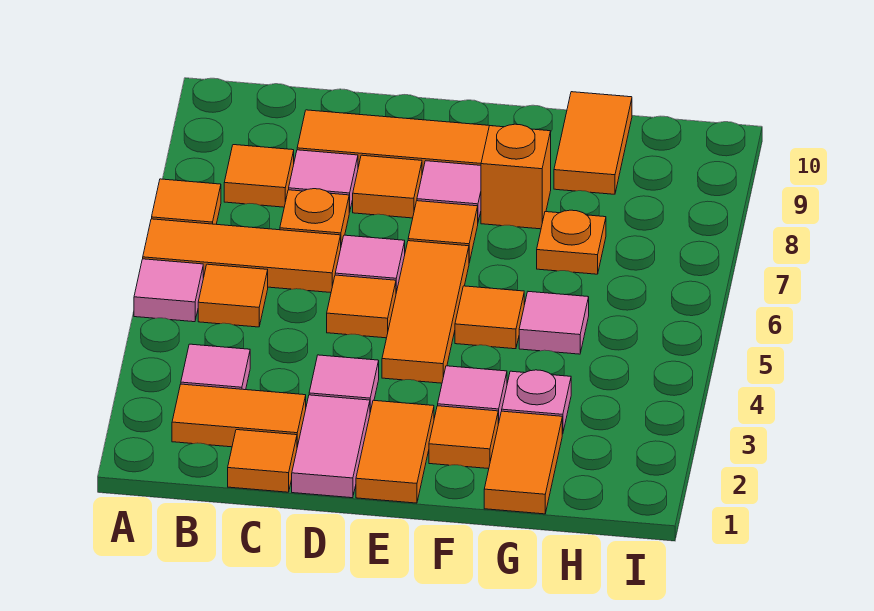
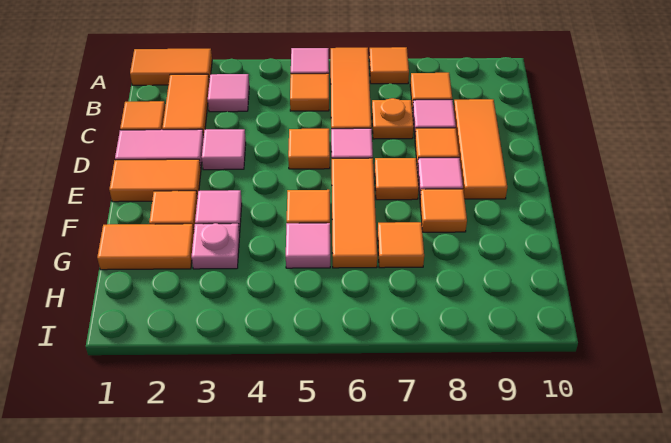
orange tile E4:E6 level 1 -> orange tile E6:G6 level 1
orange brick F8 level 1 -> orange tile F8 level 1
orange plate G7 level 1 -> orange tile G7 level 1
orange tile G9:G10 level 1 -> orange tile A1:A2 level 1

